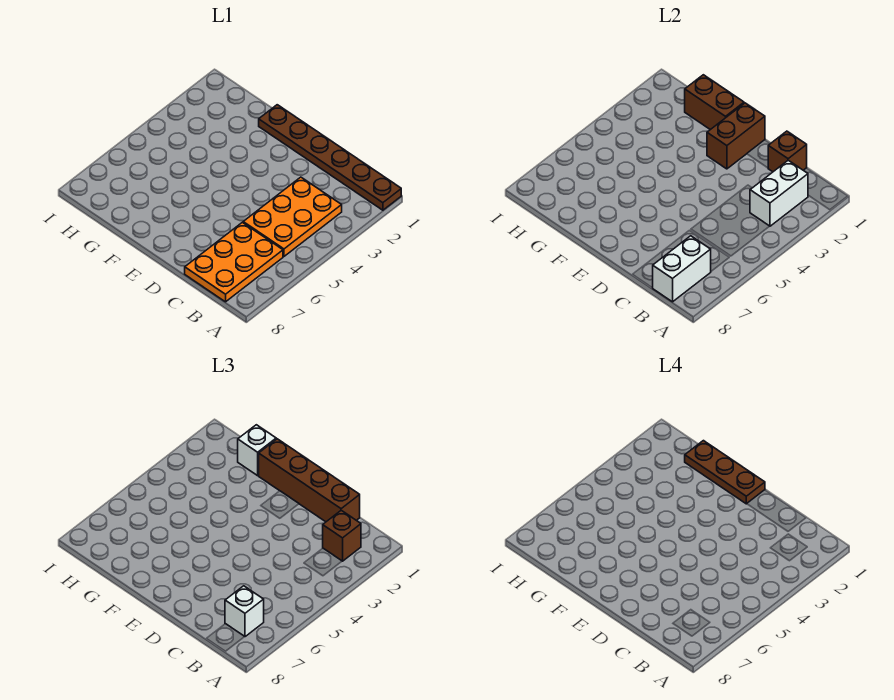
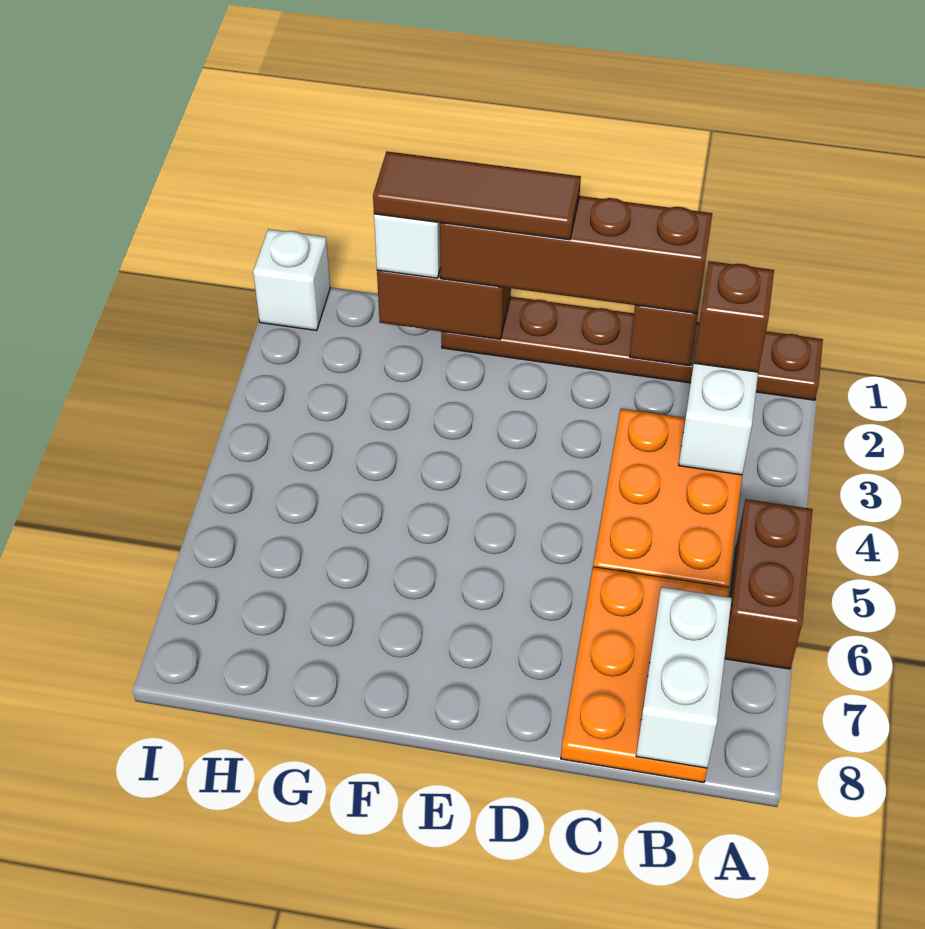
white brick B7 level 3 -> white brick I1 level 1
brown brick E1:E2 level 2 -> brown brick A5:A6 level 1
brown plate E1:G1 level 4 -> brown tile E1:G1 level 4

